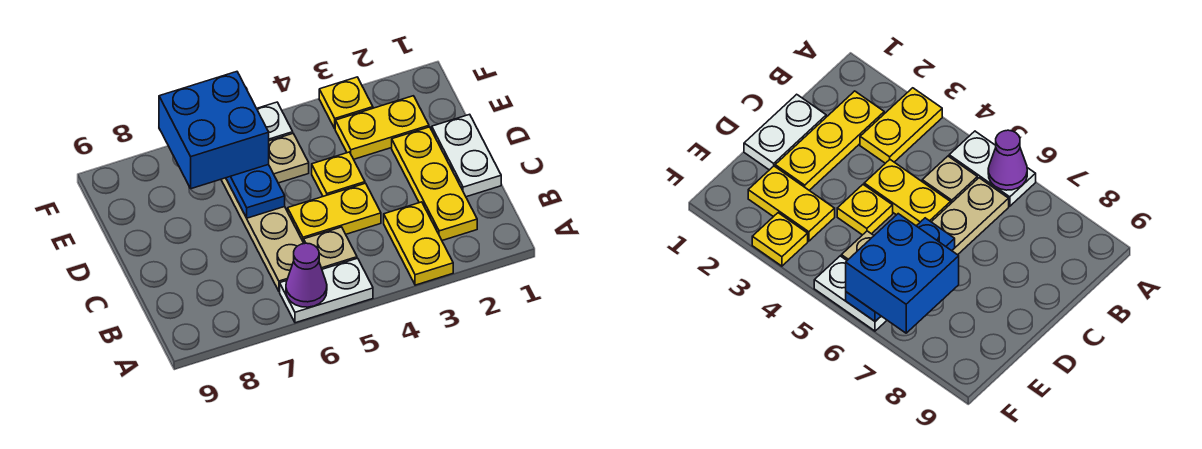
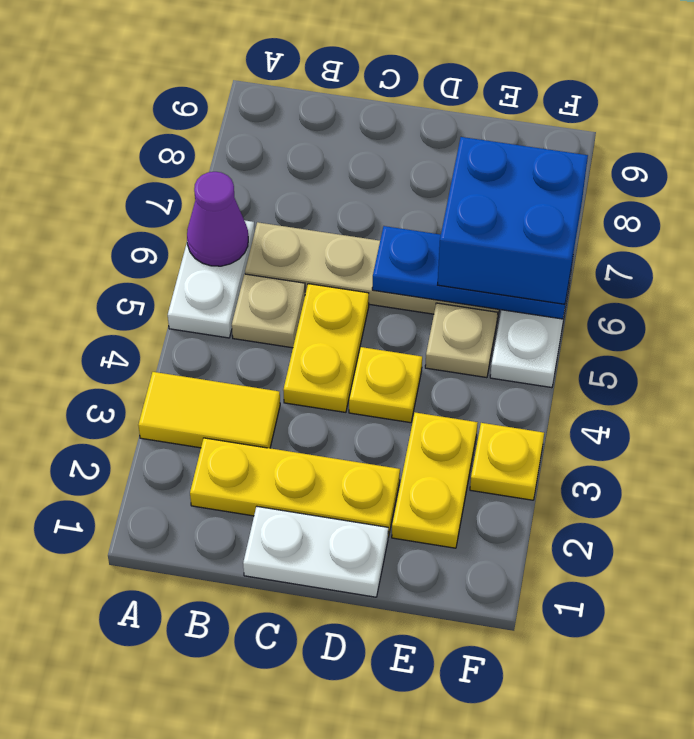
yellow plate A3:B3 level 1 -> yellow tile A3:B3 level 1

